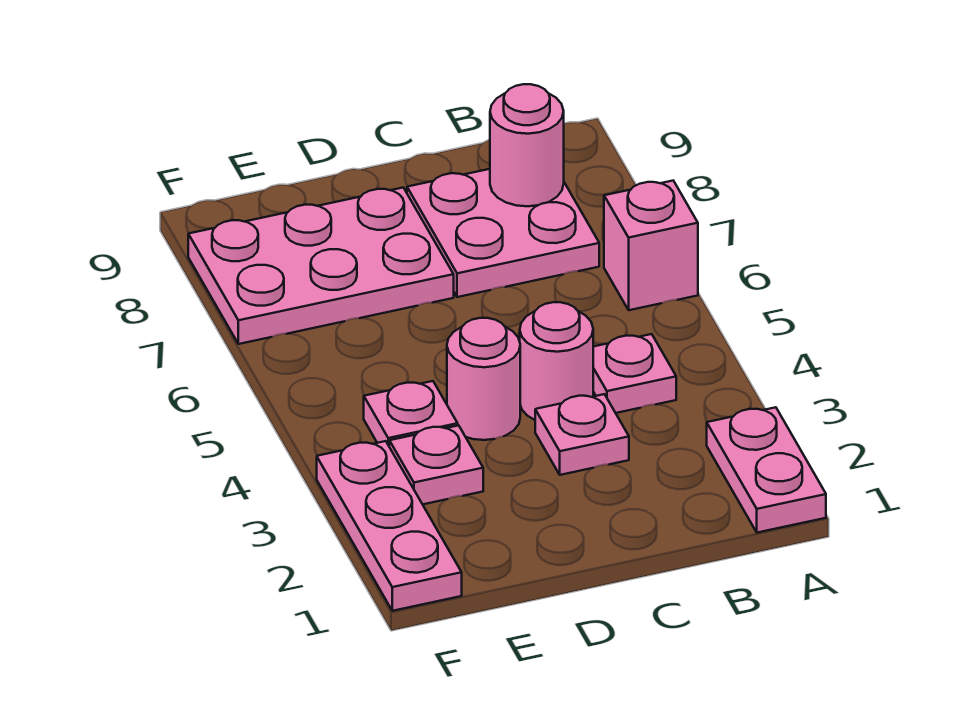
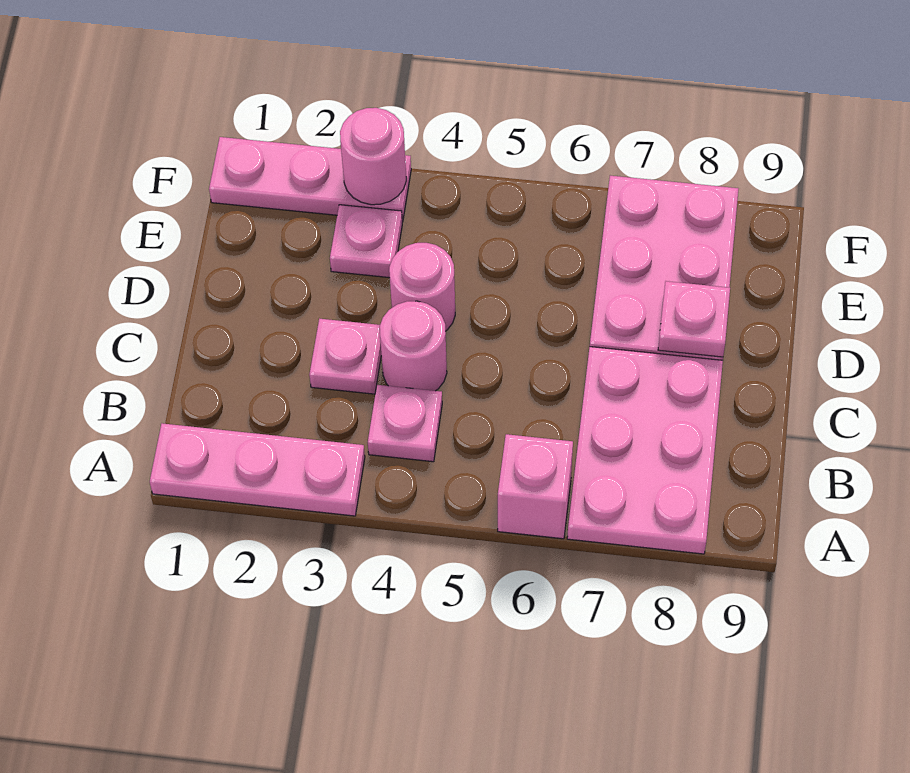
pink plate A1:A2 level 1 -> pink plate A1:A3 level 1
pink plate B7:C8 level 1 -> pink plate A7:C8 level 1
pink round brick B8 level 2 -> pink round brick F3 level 2
pink plate E4 level 1 -> pink plate D8 level 2

